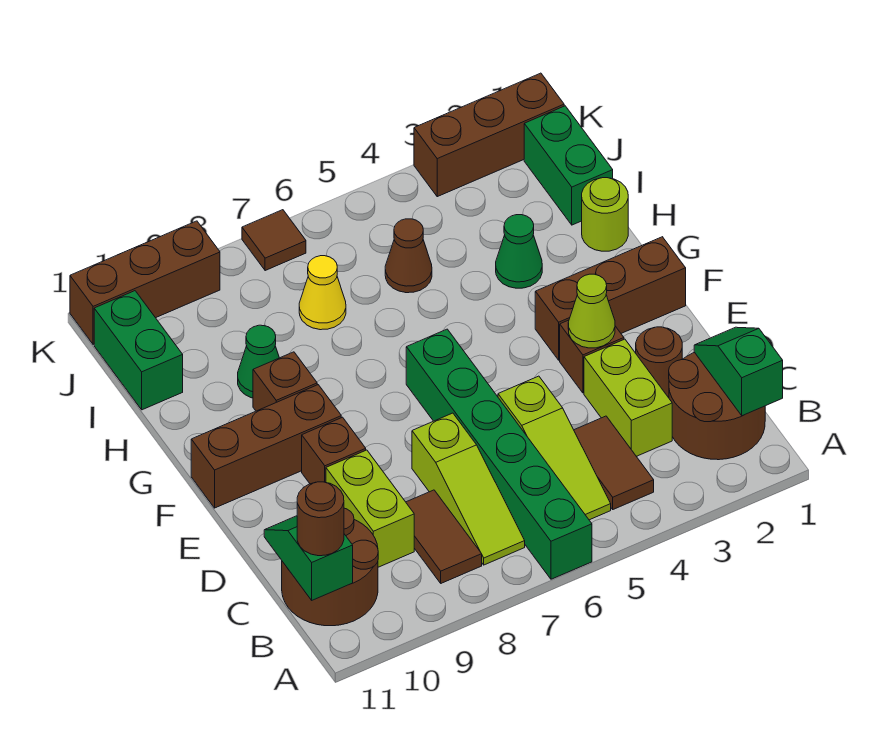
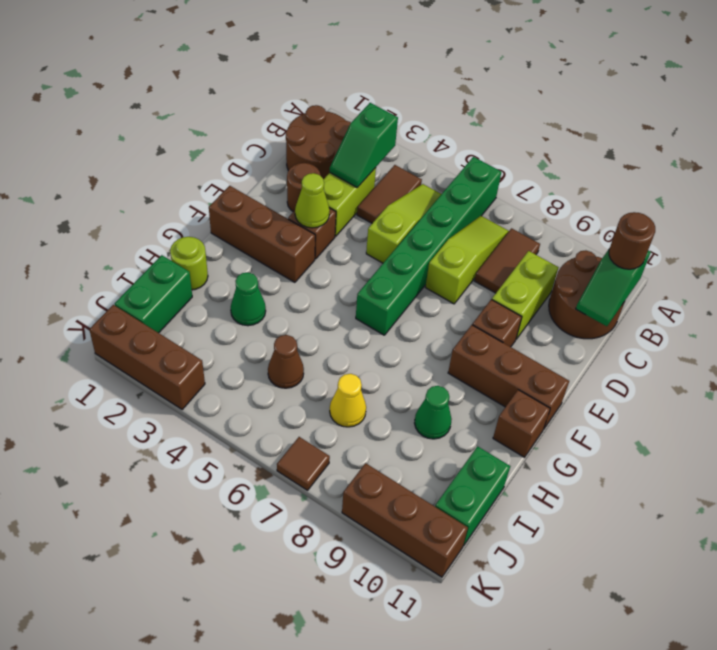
green slope B1:C1 level 2 top B -> green slope B3:C3 level 2 top B
brown brick G9 level 1 -> brown brick G11 level 1

